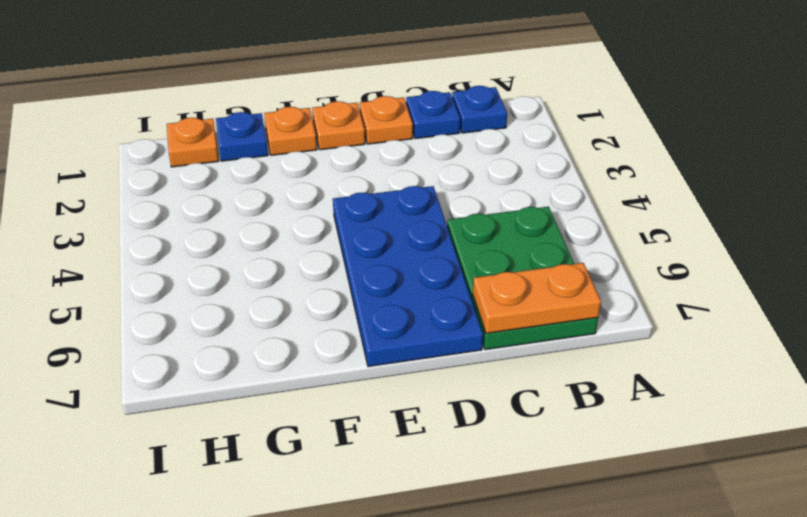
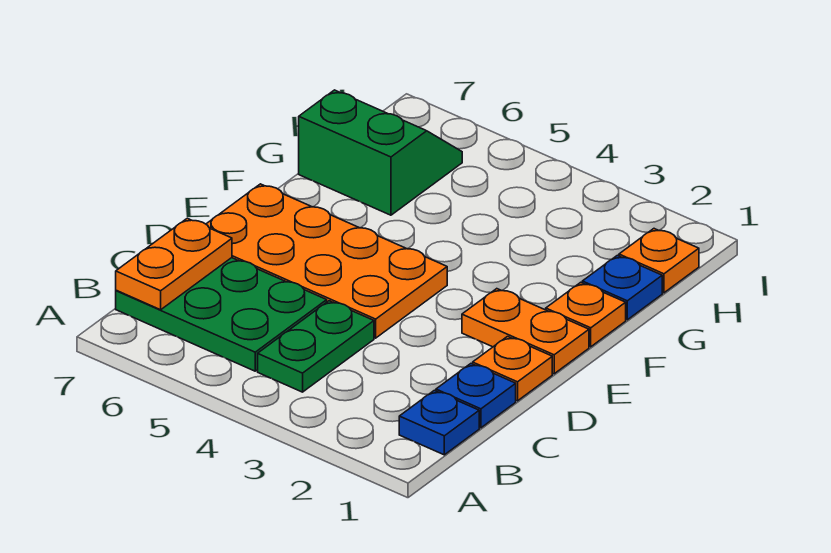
none -> green plate B4:C4 level 1
blue plate D4:E7 level 1 -> orange plate D4:E7 level 1
orange plate E1 level 1 -> orange plate E1:E2 level 1
none -> green slope G6:H7 level 1 top G

